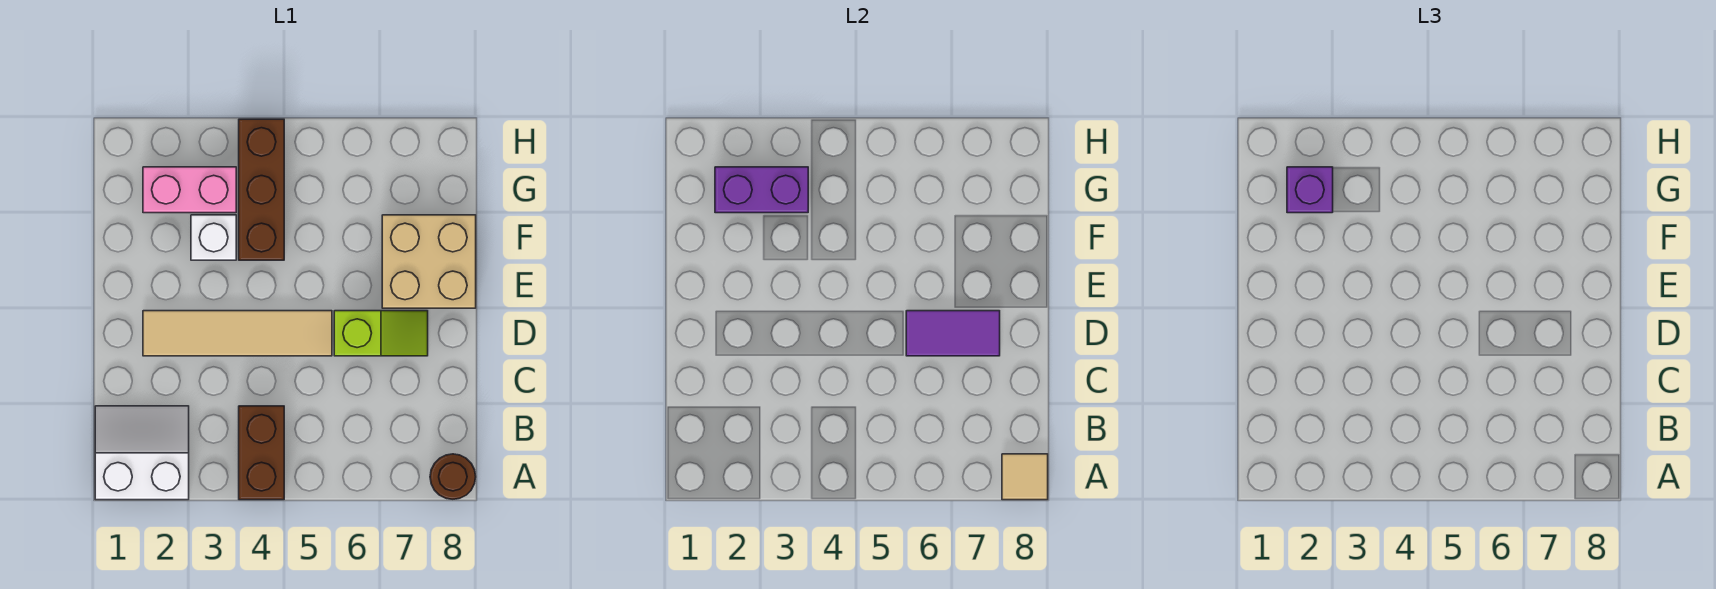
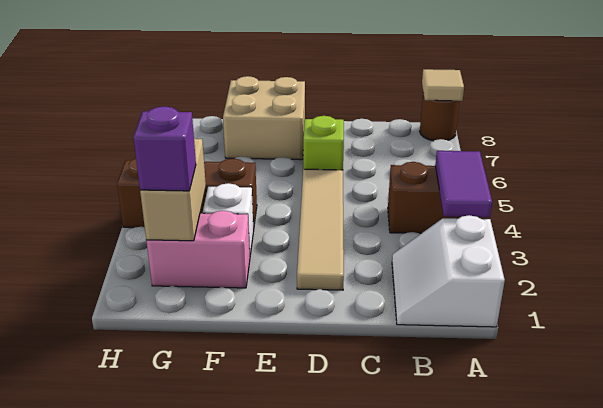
purple tile D6:D7 level 2 -> purple tile A3:A4 level 2
pink brick G2:G3 level 1 -> pink brick F2:G2 level 1
purple brick G2:G3 level 2 -> tan brick G2:G3 level 2

